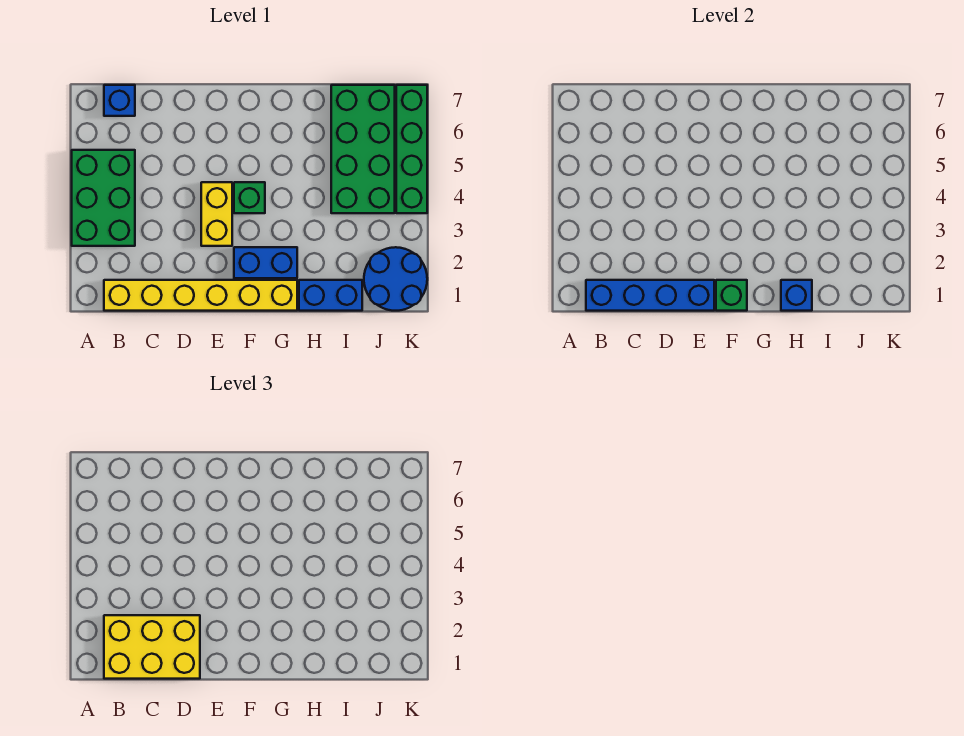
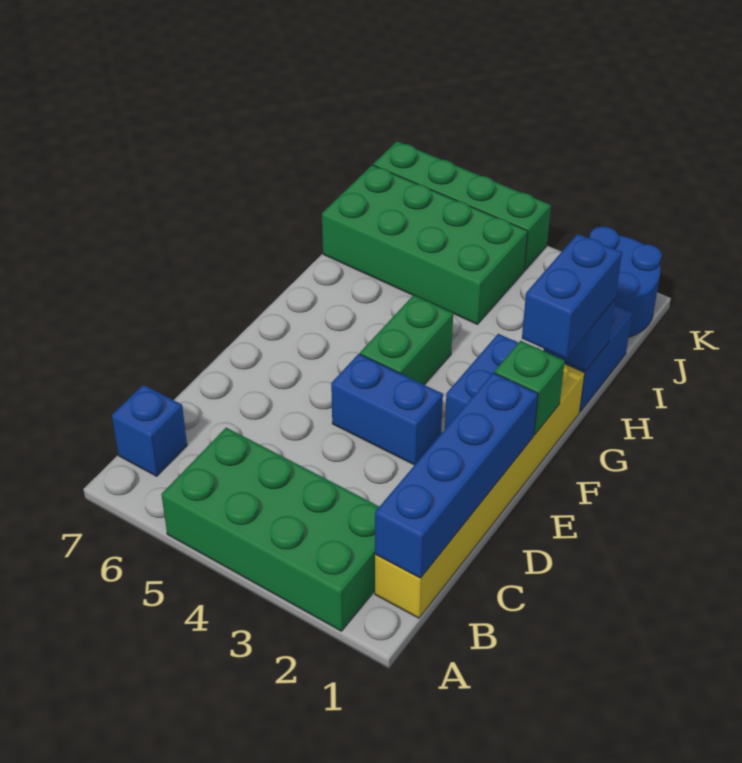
green brick A3:B5 level 1 -> green brick A2:B5 level 1
yellow brick B1:D2 level 3 -> none
yellow brick E3:E4 level 1 -> blue brick E3:E4 level 1
green brick F4 level 1 -> green brick F4:G4 level 1
none -> blue brick G1:H1 level 3

